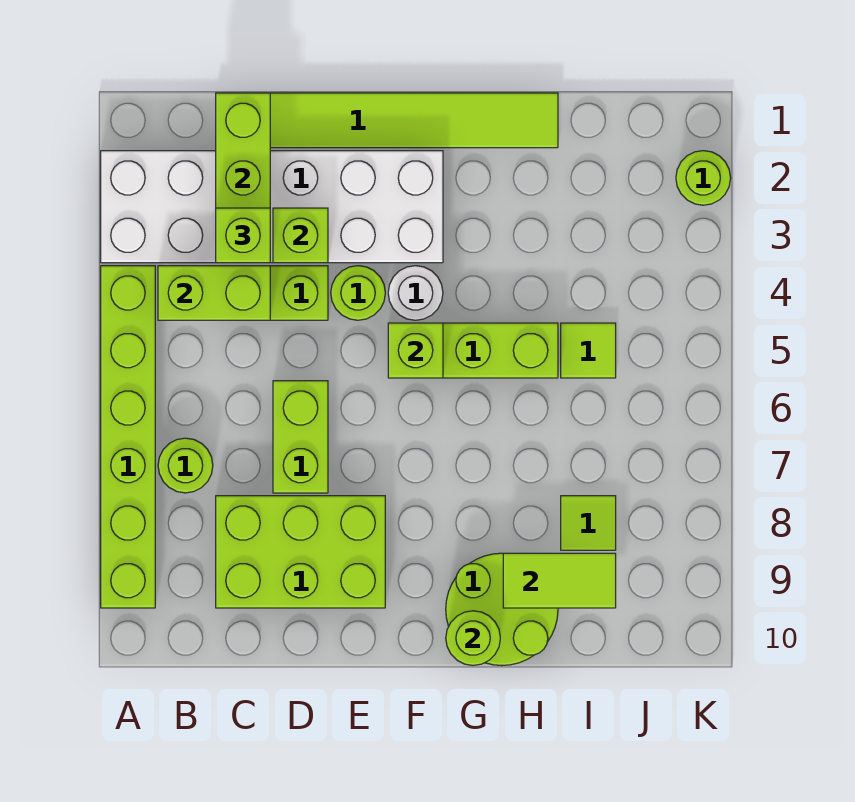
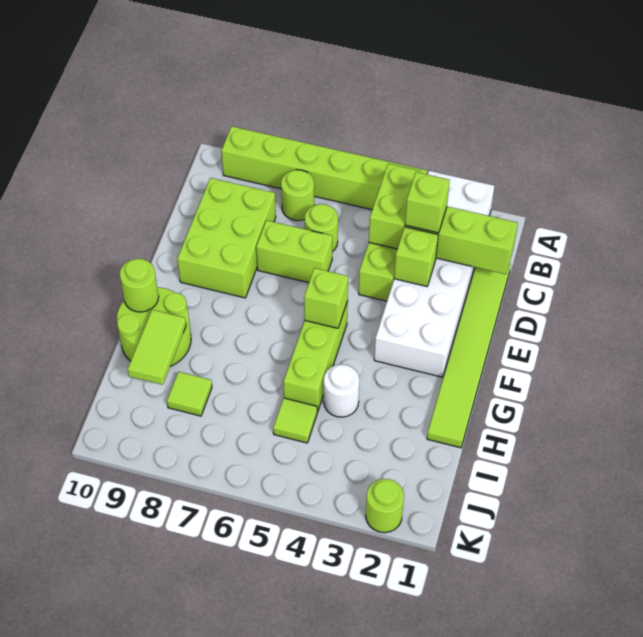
lime round brick E4 level 1 -> lime round brick C6 level 1
white round brick F4 level 1 -> white round brick H4 level 1

